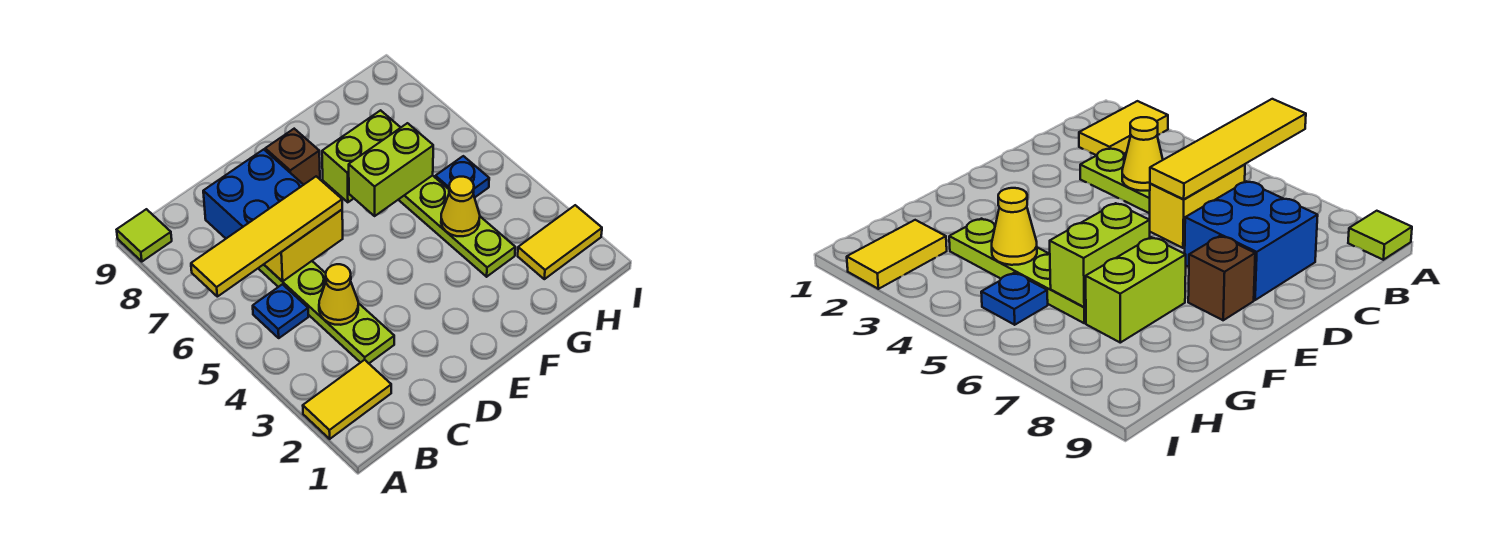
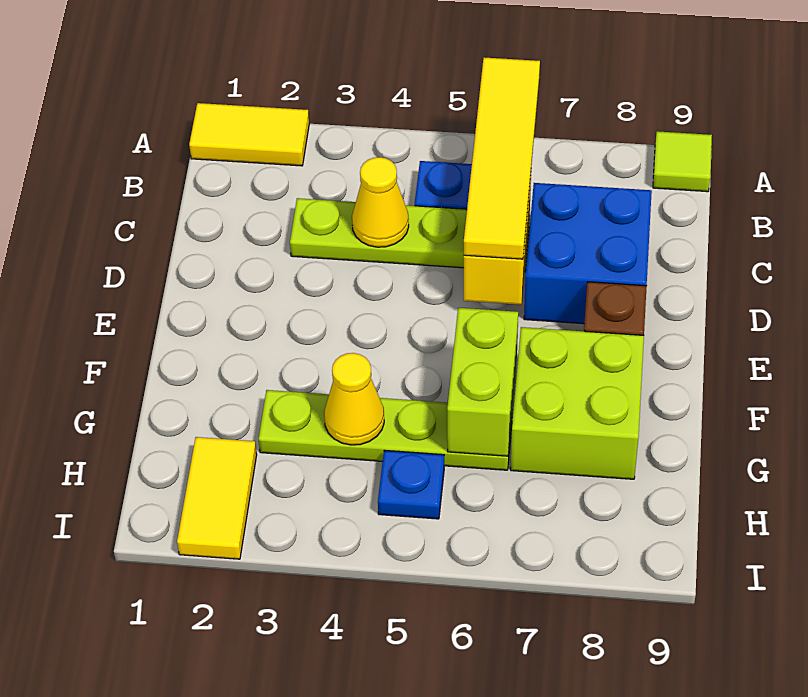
yellow tile A2:B2 level 1 -> yellow tile A1:A2 level 1
lime brick F7:G7 level 1 -> lime brick F7:G8 level 1

